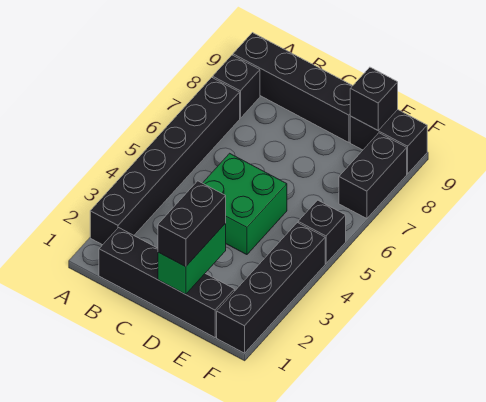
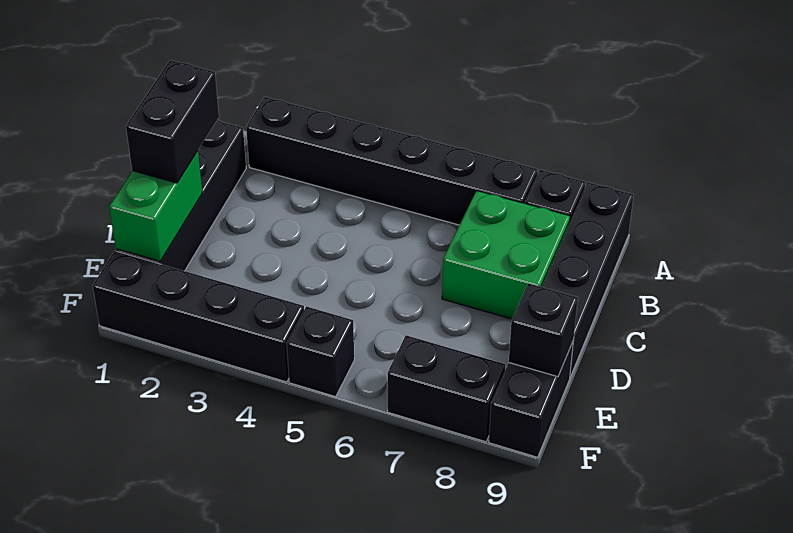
green brick C4:D5 level 1 -> green brick B7:C8 level 1
green brick D1:D2 level 2 -> green brick D1:E1 level 2
black brick D1:D2 level 3 -> black brick C1:D1 level 3

